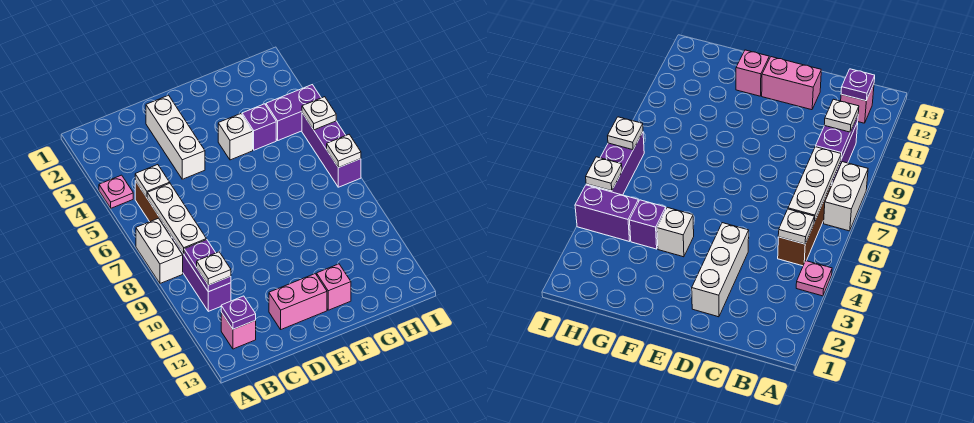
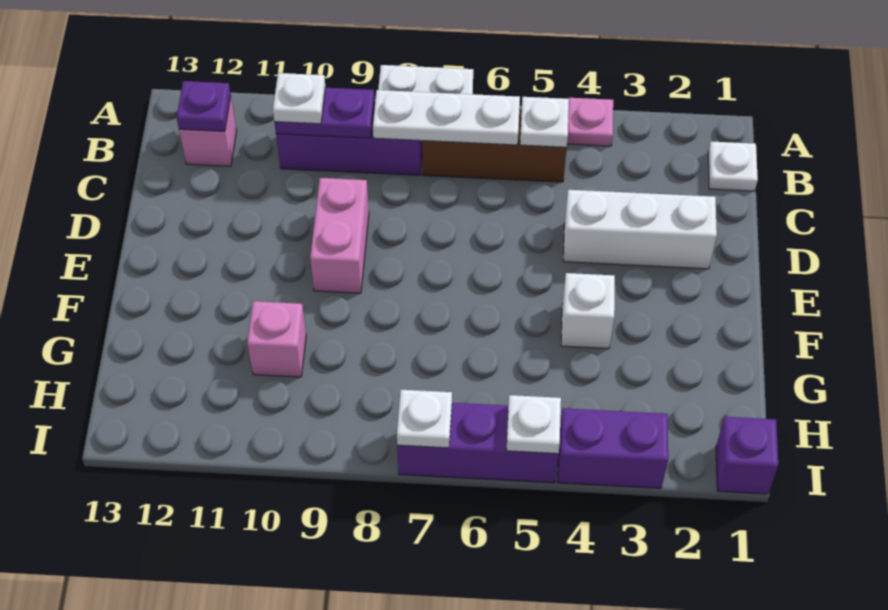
none -> white plate B1 level 1
pink brick D12:E12 level 1 -> pink brick D9:E9 level 1
pink brick F12 level 1 -> pink brick G10 level 1
purple brick G4 level 1 -> purple brick I1 level 1
purple brick H4:I4 level 1 -> purple brick I3:I4 level 1

